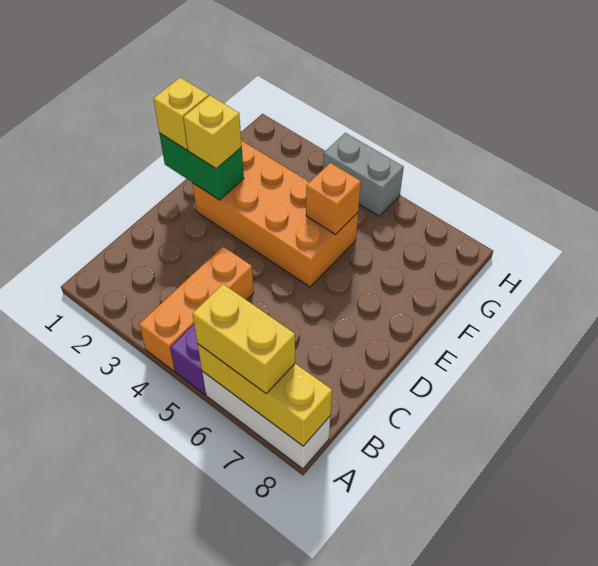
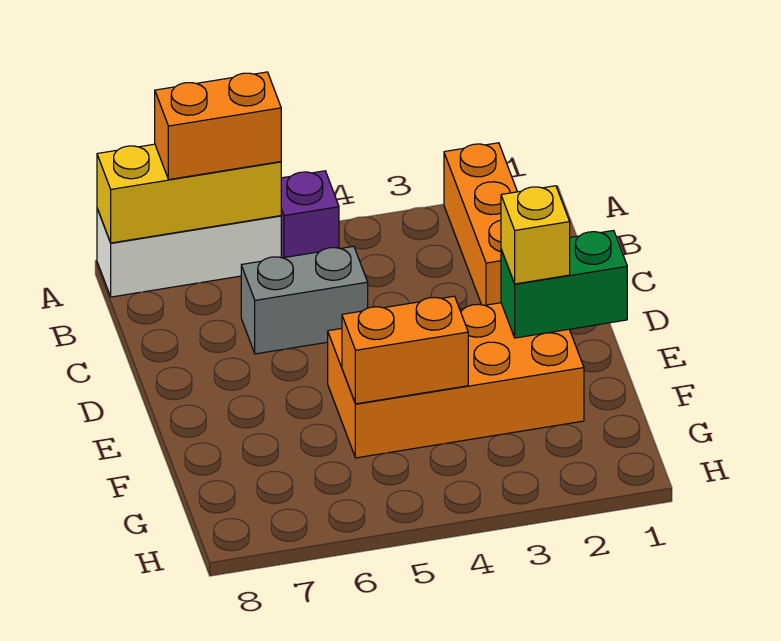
orange brick A4:C4 level 1 -> orange brick A2:C2 level 1
yellow brick A6:A7 level 3 -> orange brick A6:A7 level 3
yellow brick E1 level 3 -> none
orange brick F5 level 2 -> orange brick F4:F5 level 2
grey brick H4:H5 level 1 -> grey brick C5:C6 level 1

